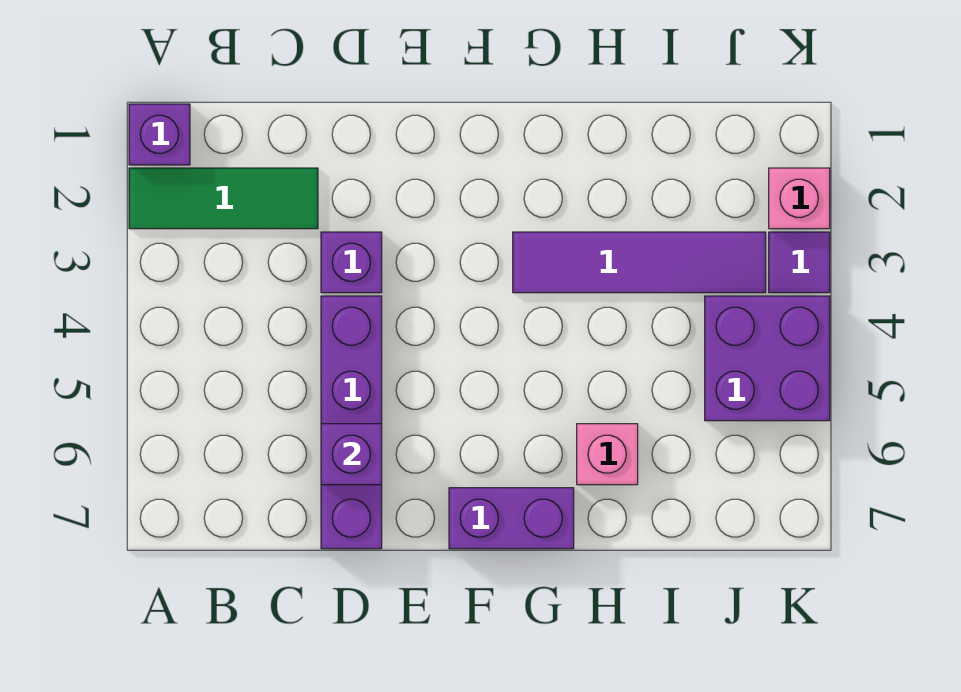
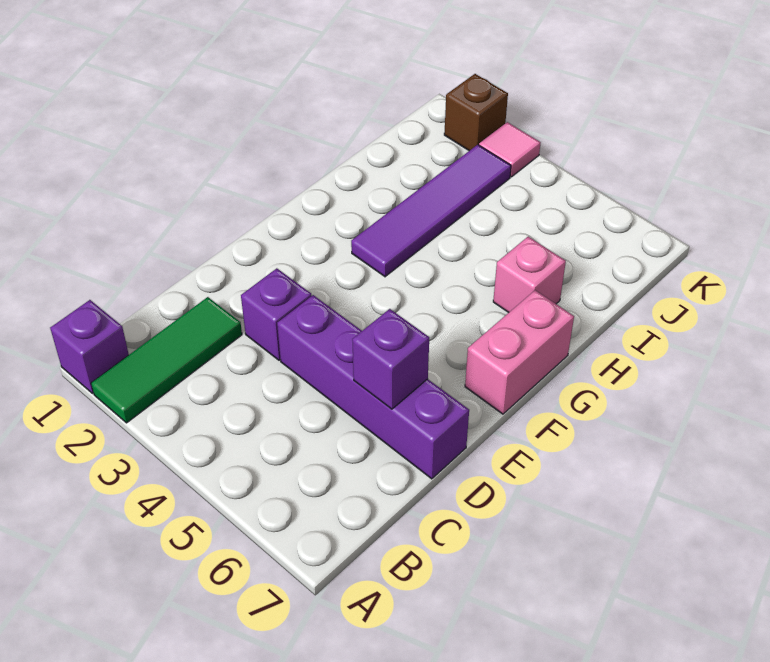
purple brick F7:G7 level 1 -> pink brick F7:G7 level 1
purple brick J4:K5 level 1 -> none
pink brick K2 level 1 -> brown brick K2 level 1
purple tile K3 level 1 -> pink tile K3 level 1

